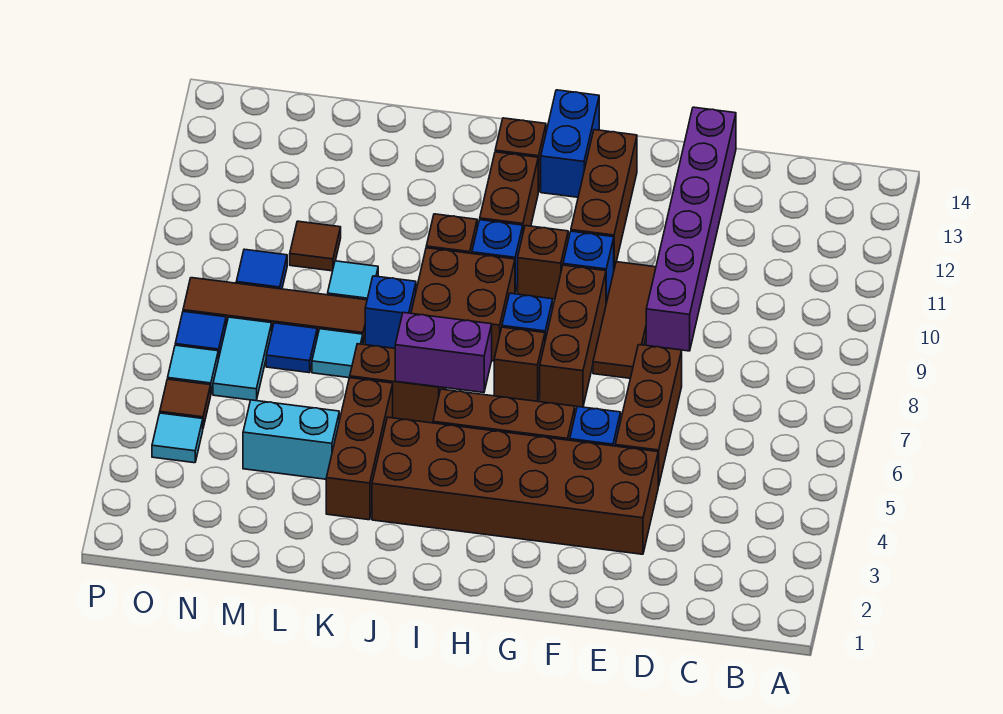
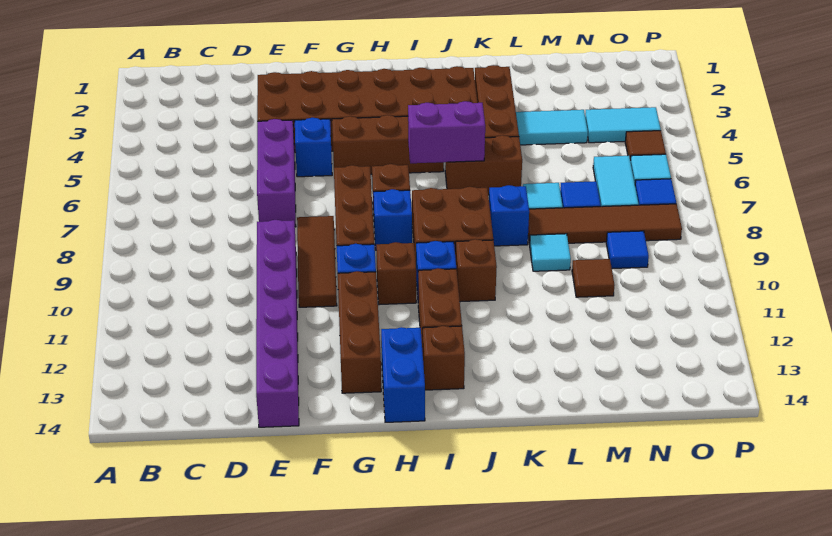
brown brick E5:E7 level 1 -> purple brick E5:E7 level 1
cyan brick L4:M4 level 1 -> cyan tile L4:M4 level 1
cyan tile O4 level 1 -> cyan tile N4:O4 level 1

